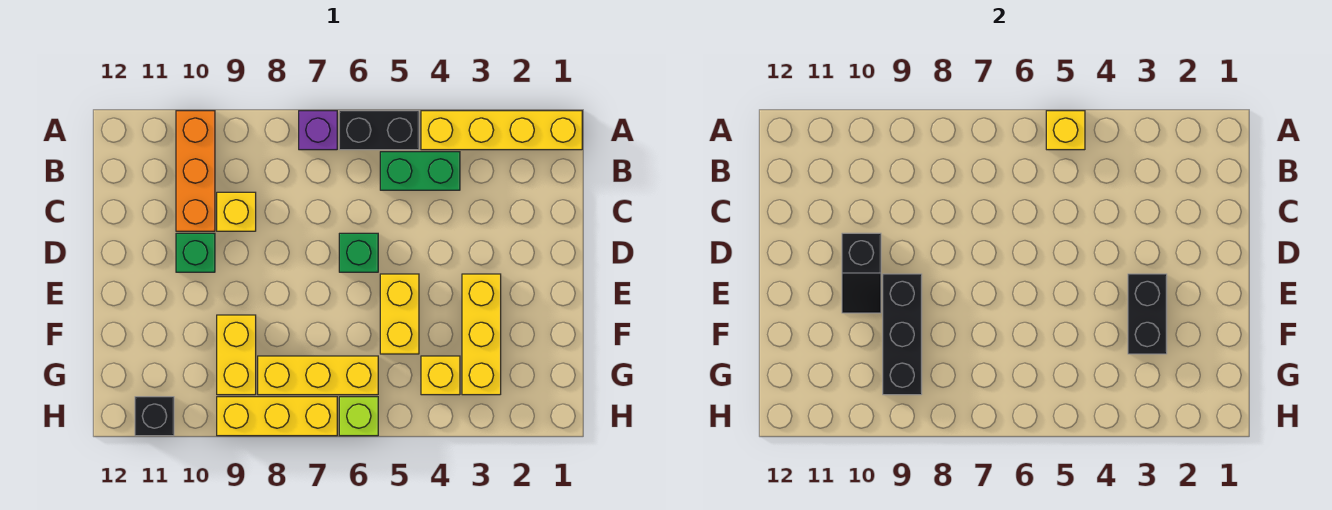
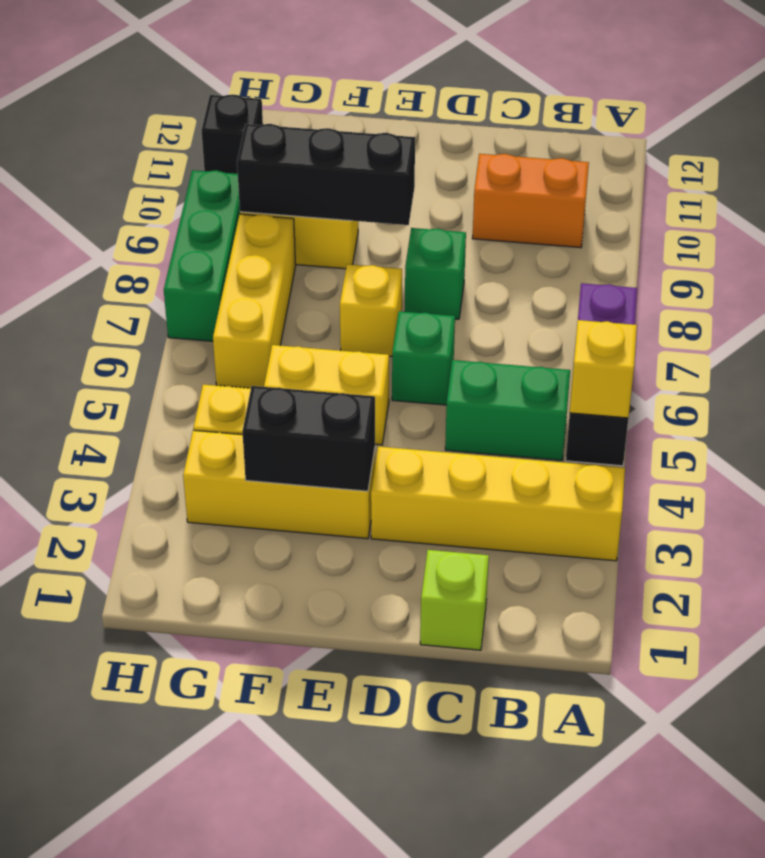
yellow brick A1:A4 level 1 -> yellow brick A3:D3 level 1
orange brick A10:C10 level 1 -> orange brick B10:C10 level 1
green brick B4:B5 level 1 -> green brick B5:C5 level 1
yellow brick C9 level 1 -> yellow brick E7 level 1
green brick D10 level 1 -> green brick D8 level 1
black slope D10:E10 level 2 top D -> none
lime brick H6 level 1 -> lime brick C1 level 1
yellow brick H7:H9 level 1 -> green brick H7:H9 level 1

